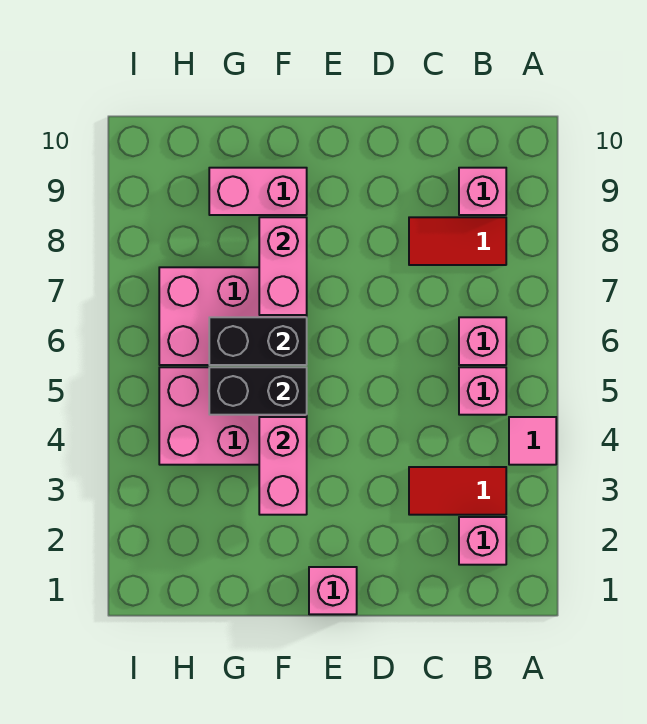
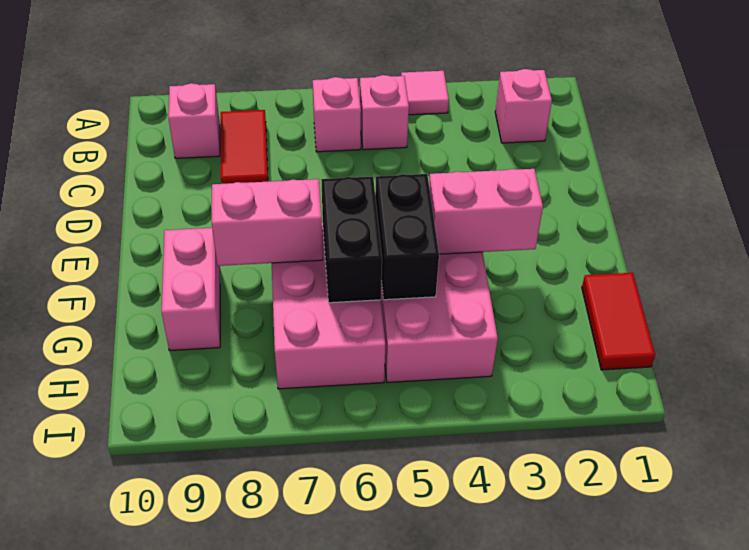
red tile B3:C3 level 1 -> red tile G1:H1 level 1
pink brick E1 level 1 -> none

